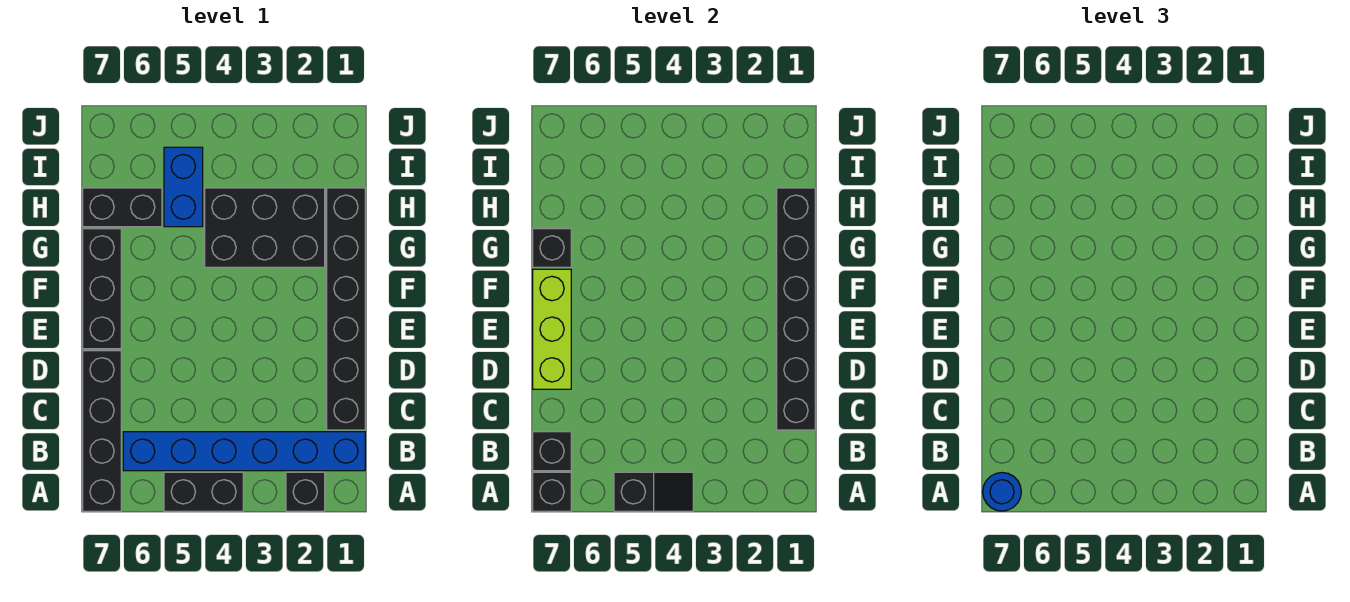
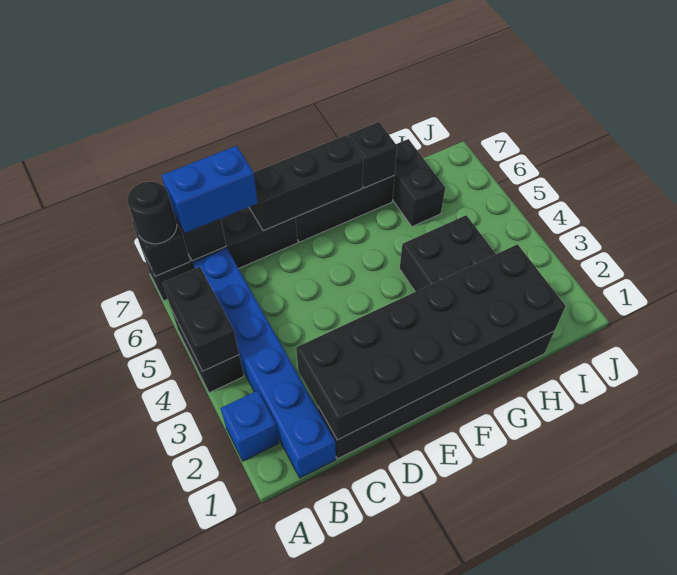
black brick A2 level 1 -> blue brick A2 level 1
black slope A4:A5 level 2 top 5 -> black brick A4:A5 level 2
blue round brick A7 level 3 -> black round brick A7 level 3
black brick C1:H1 level 2 -> black brick C1:H2 level 2
lime brick D7:F7 level 2 -> black brick D7:F7 level 2
blue brick H5:I5 level 1 -> blue brick B7:C7 level 3

